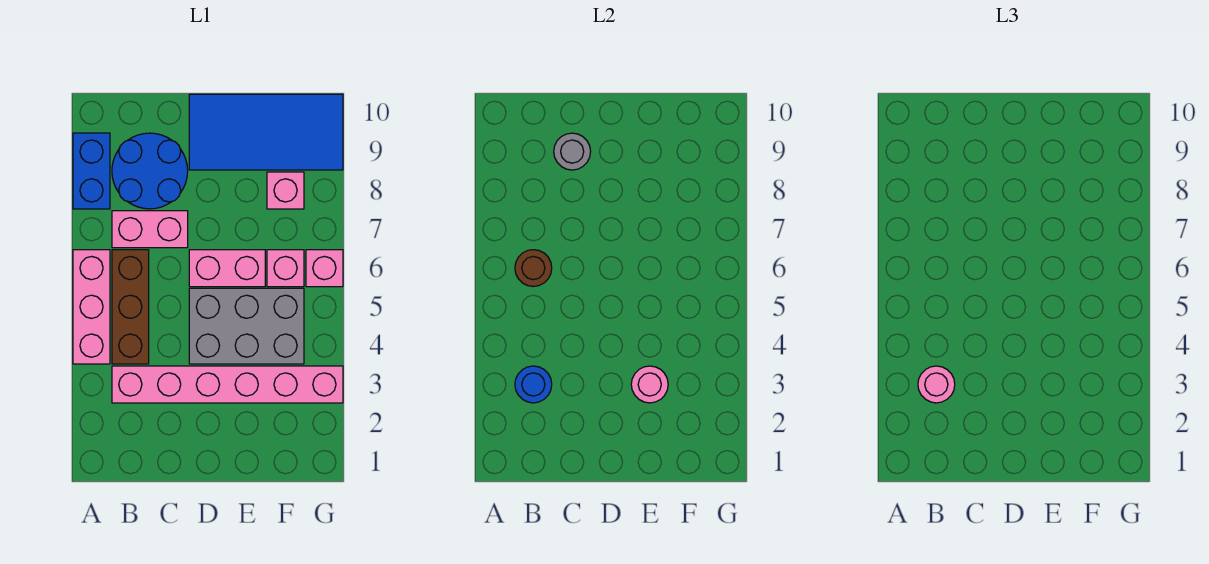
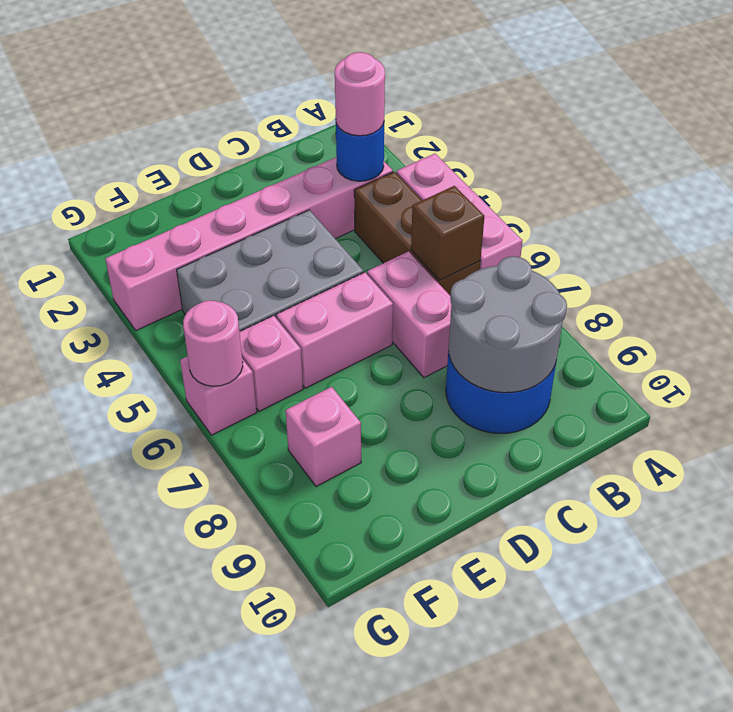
blue brick A8:A9 level 1 -> none
brown round brick B6 level 2 -> brown brick B6 level 2
pink brick B7:C7 level 1 -> pink brick C6:C7 level 1
grey round brick C9 level 2 -> grey round brick B8:C9 level 2
blue tile D9:G10 level 1 -> none
pink round brick E3 level 2 -> pink round brick G6 level 2

